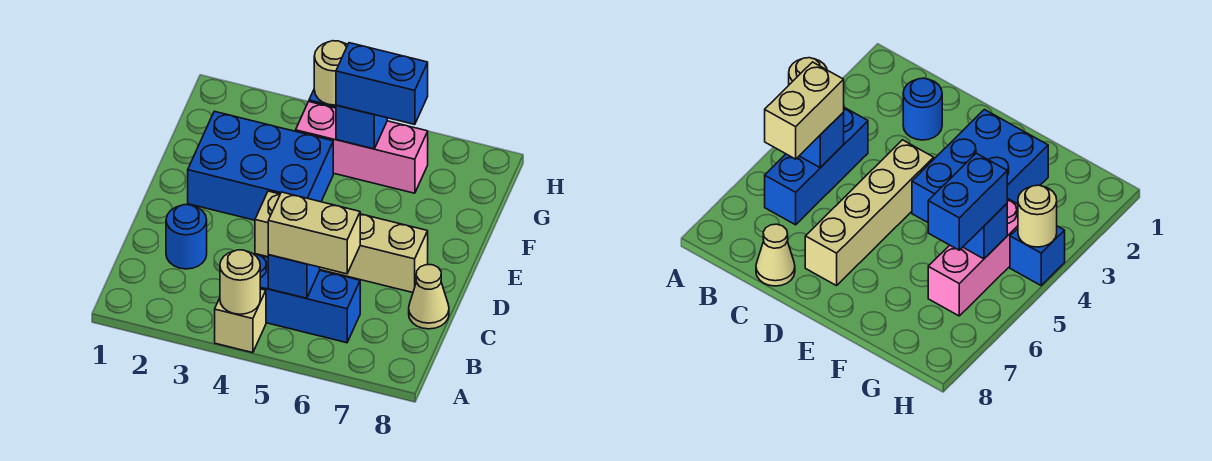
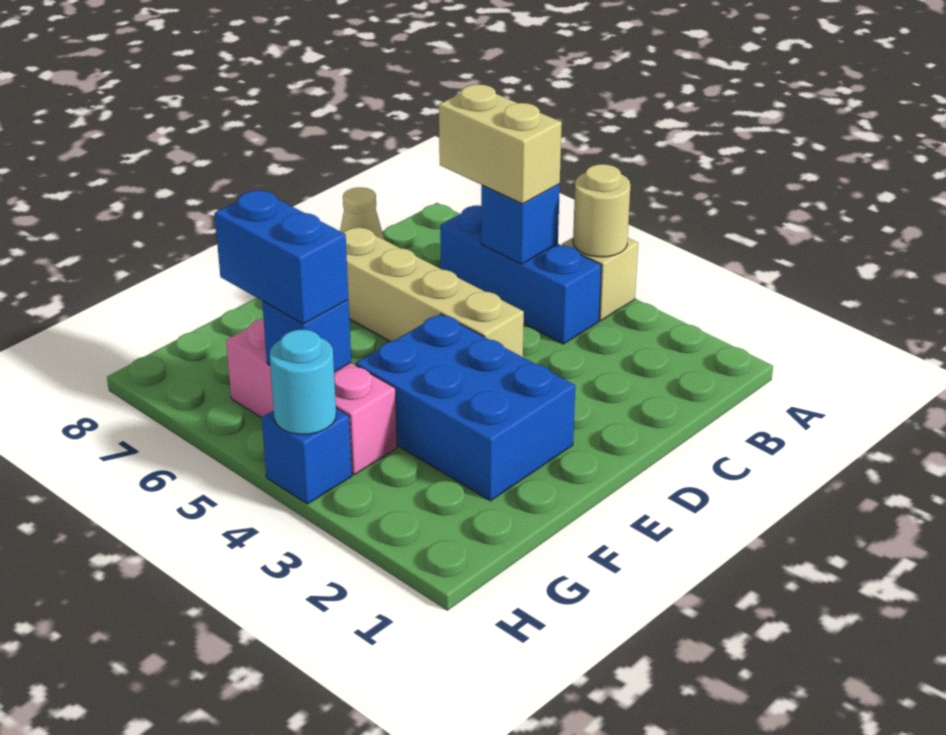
blue round brick C2 level 1 -> none
tan round brick H4 level 2 -> cyan round brick H4 level 2

